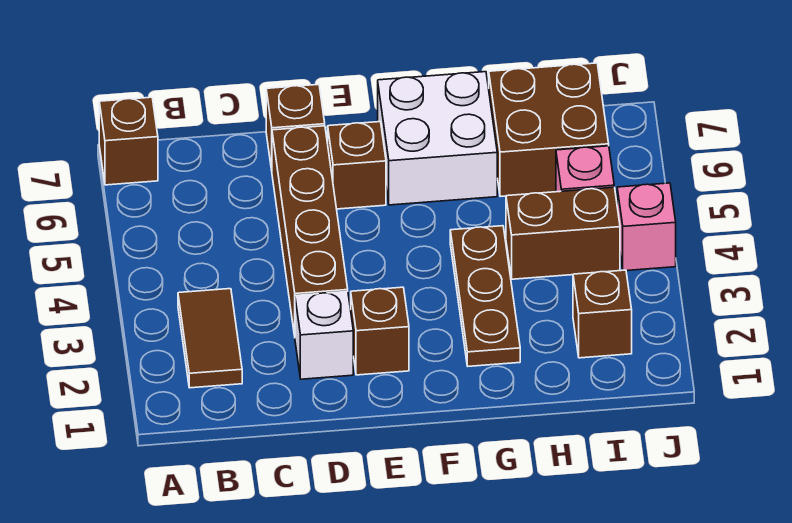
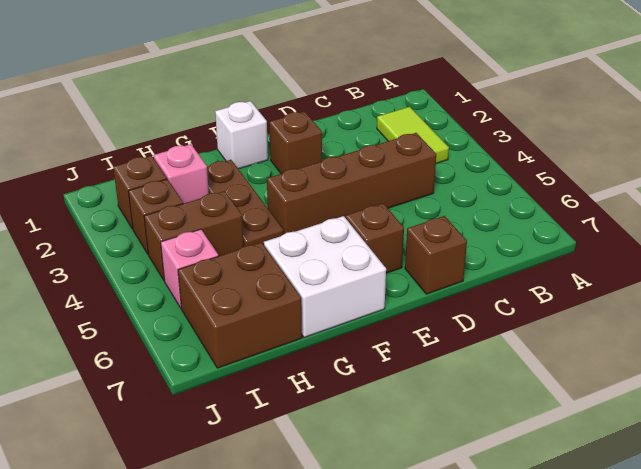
brown brick A7 level 1 -> brown brick I3 level 1
brown tile B2:B3 level 1 -> lime tile B2:B3 level 1
white brick D2 level 1 -> white brick F1 level 1
brown brick D3:D6 level 1 -> brown brick C4:F4 level 1
pink brick J4 level 1 -> pink brick H2 level 1

